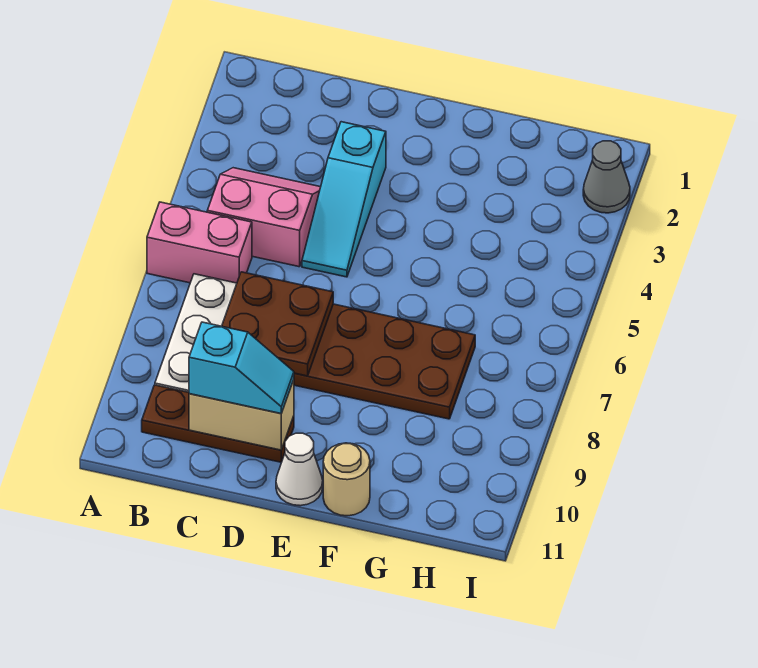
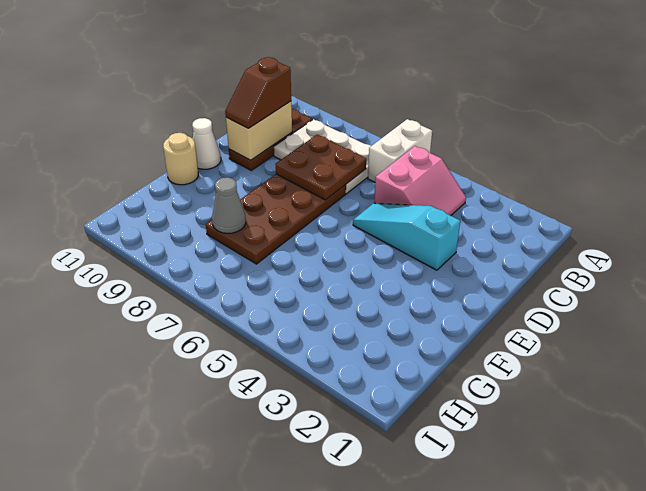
pink brick A6:B6 level 1 -> white brick A6:B6 level 1
cyan slope C10:D10 level 3 top C -> brown slope C10:D10 level 3 top C
grey cone I2 level 1 -> grey cone G8 level 2

